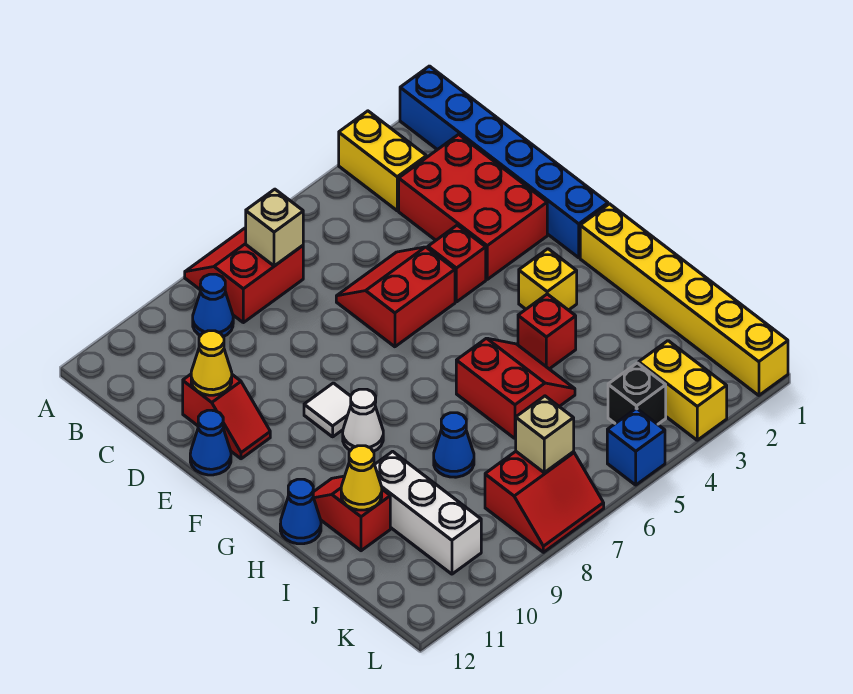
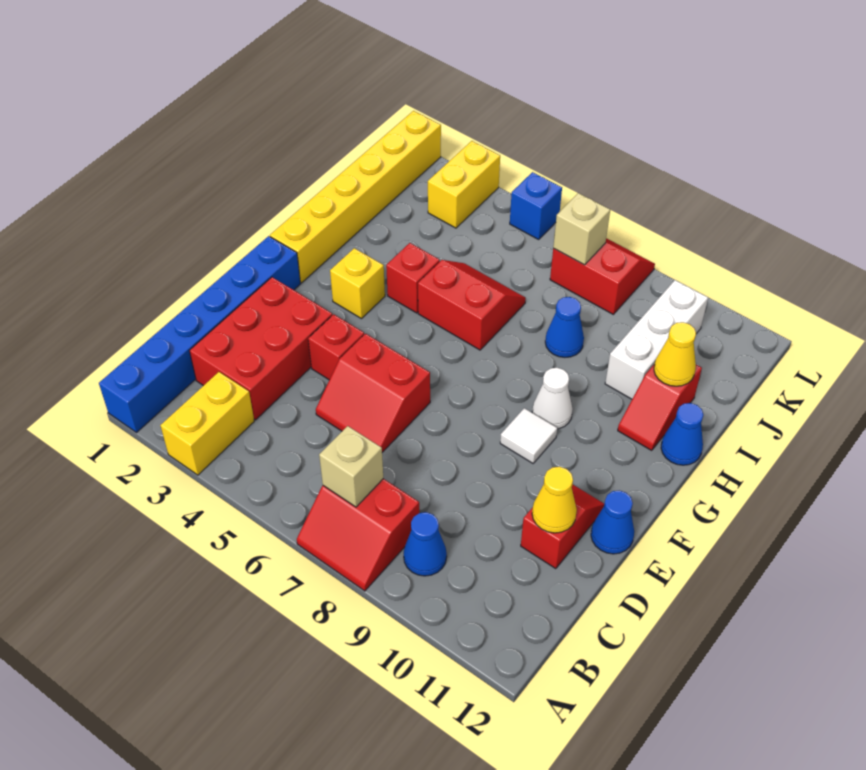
red slope H5:I6 level 1 top 6 -> red slope H5:I6 level 1 top H
black brick K4 level 1 -> none

